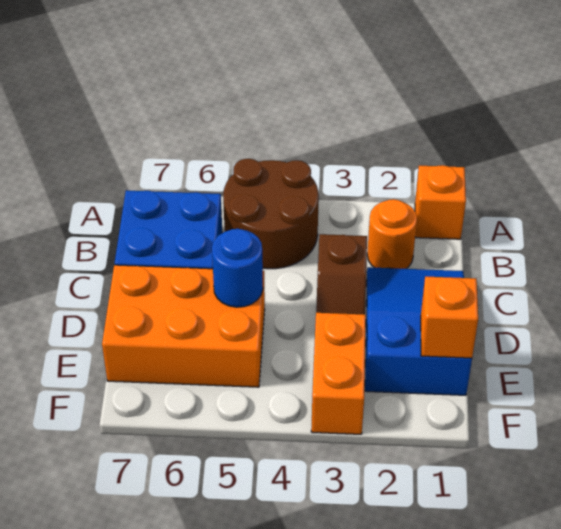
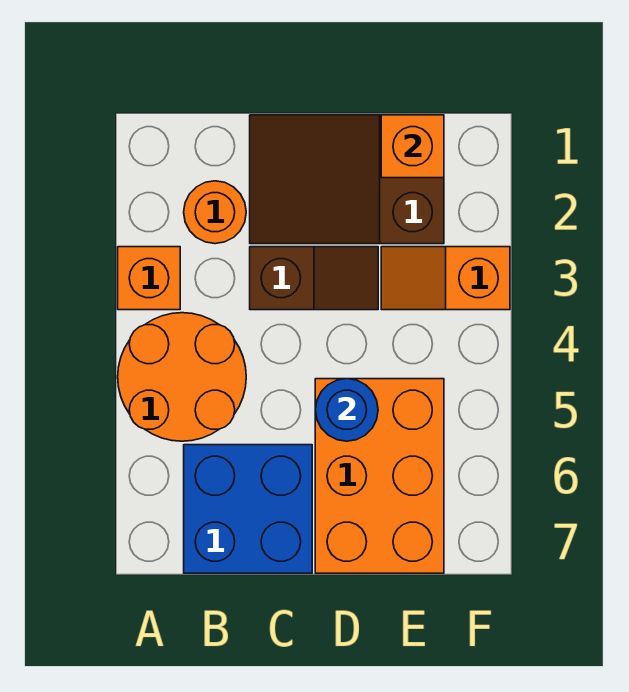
orange brick A1 level 1 -> orange brick A3 level 1
brown round brick A4:B5 level 1 -> orange round brick A4:B5 level 1
blue slope C1:E2 level 1 top E -> brown slope C1:E2 level 1 top E
orange brick E3:F3 level 1 -> orange slope E3:F3 level 1 top F

